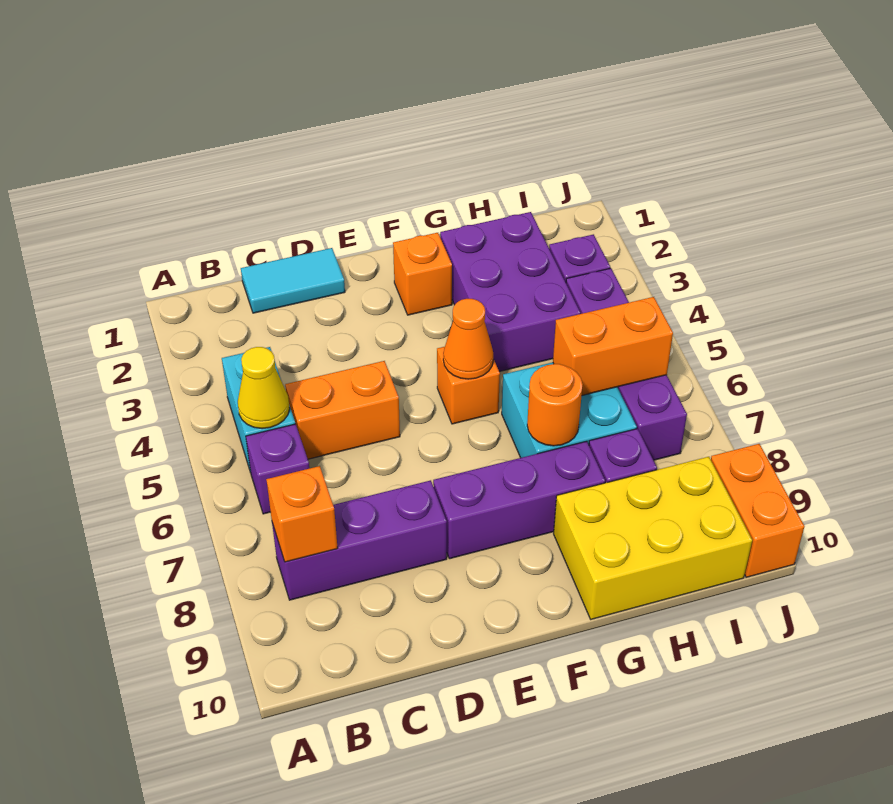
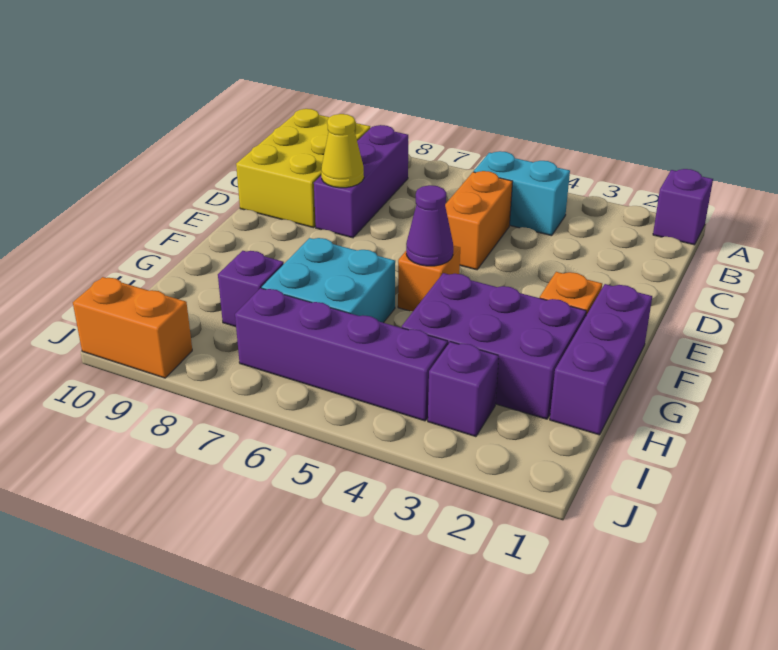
yellow cone B5 level 2 -> yellow cone D8 level 2
purple brick B6 level 1 -> purple brick A1 level 1
orange brick B8 level 2 -> none
cyan tile C1:D1 level 1 -> none
purple brick E8:G8 level 1 -> purple brick F1:H1 level 1
orange cone F5 level 2 -> purple cone F5 level 2
orange round brick G7 level 2 -> none
yellow brick G9:I10 level 1 -> yellow brick B9:D10 level 1
orange brick H6:I6 level 2 -> none

